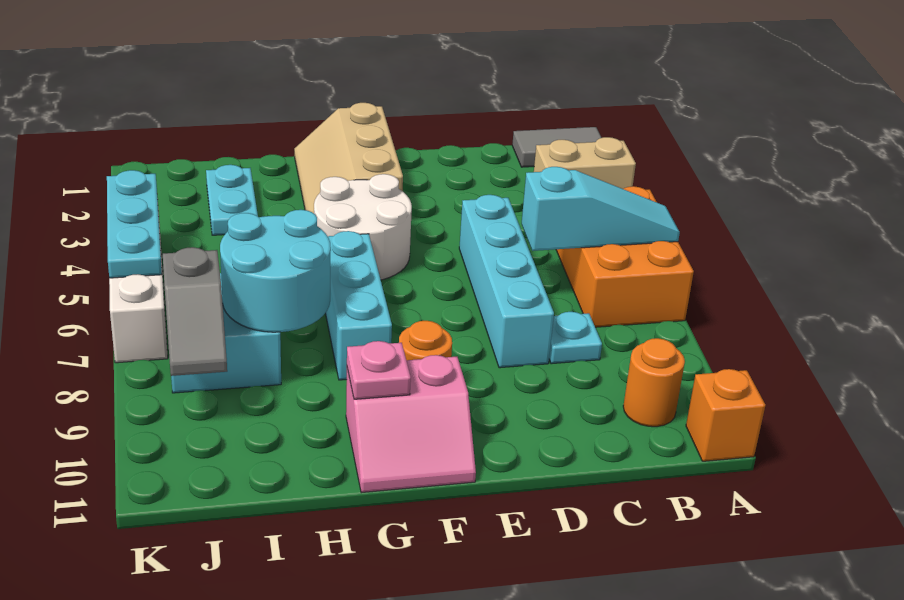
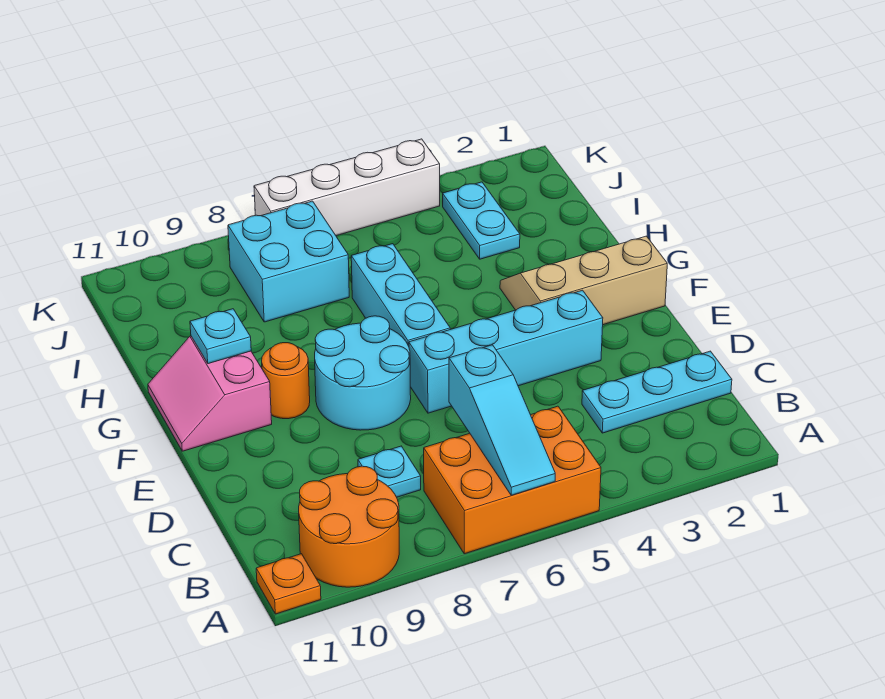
grey tile A1:B1 level 1 -> none
tan brick A3:B3 level 1 -> none
orange brick A11 level 1 -> orange plate A11 level 1
orange round brick B10 level 1 -> orange round brick A9:B10 level 1
cyan brick D5:D8 level 1 -> cyan brick E3:E6 level 1
white round brick F4:G5 level 1 -> none
cyan brick G6:G8 level 1 -> cyan brick F6:H6 level 1
pink plate G10 level 2 -> cyan plate G10 level 2
cyan round brick H7:I8 level 2 -> cyan round brick E7:F8 level 1
cyan plate I2:I3 level 1 -> cyan plate I3:J3 level 1
grey slope J8:J9 level 2 top 8 -> none
cyan plate K4:K6 level 2 -> cyan plate C1:C3 level 1

